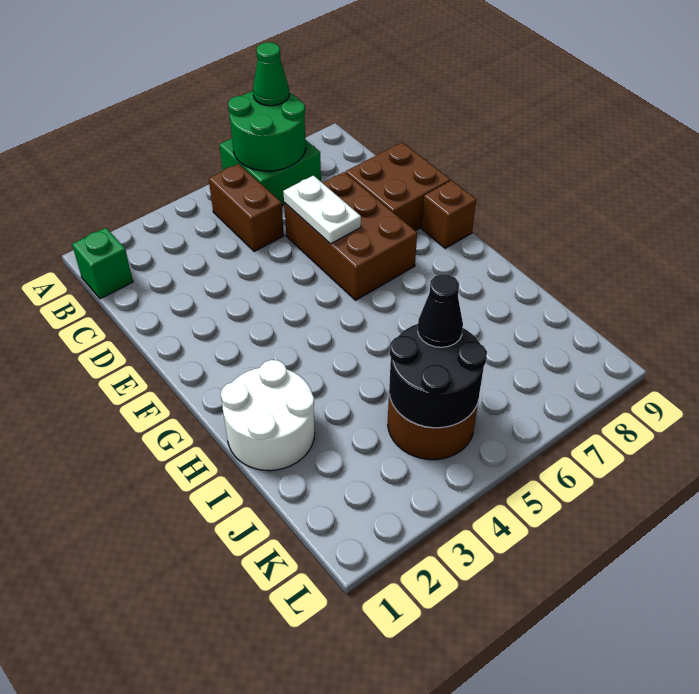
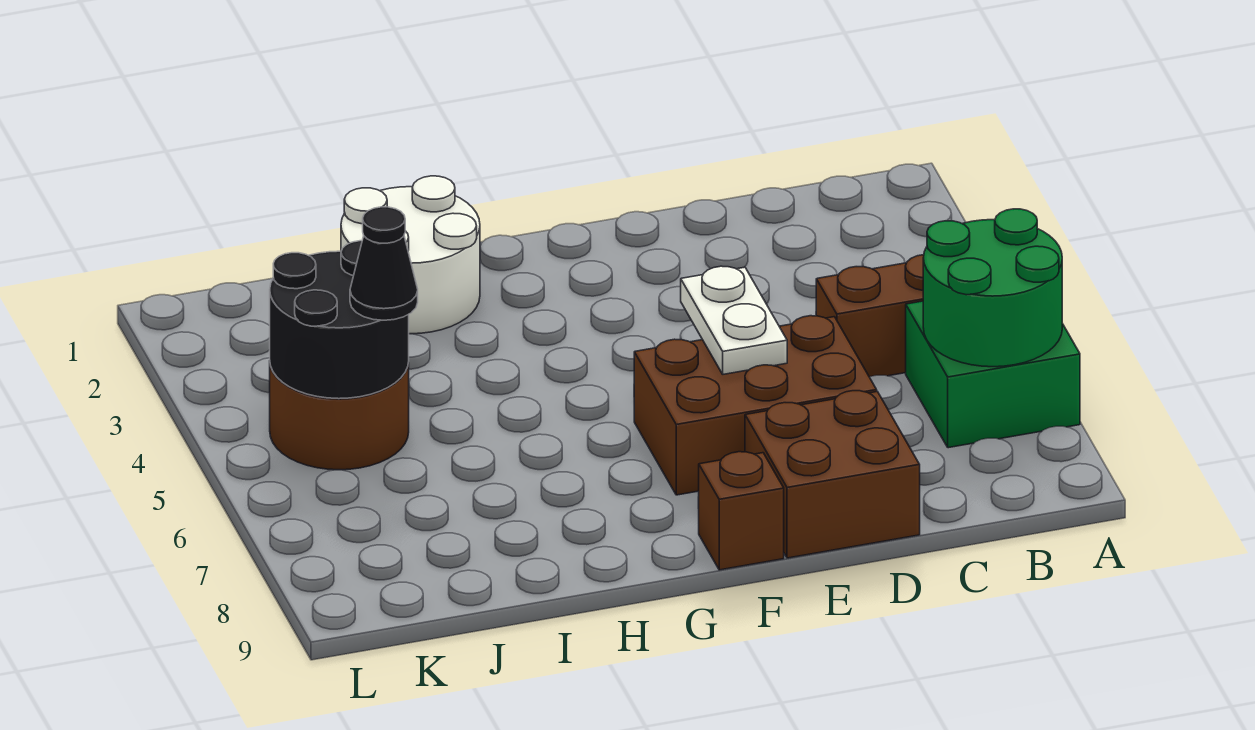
green cone A7 level 3 -> none
green brick B1 level 1 -> none
white plate D6:E6 level 2 -> white plate E5:E6 level 2

